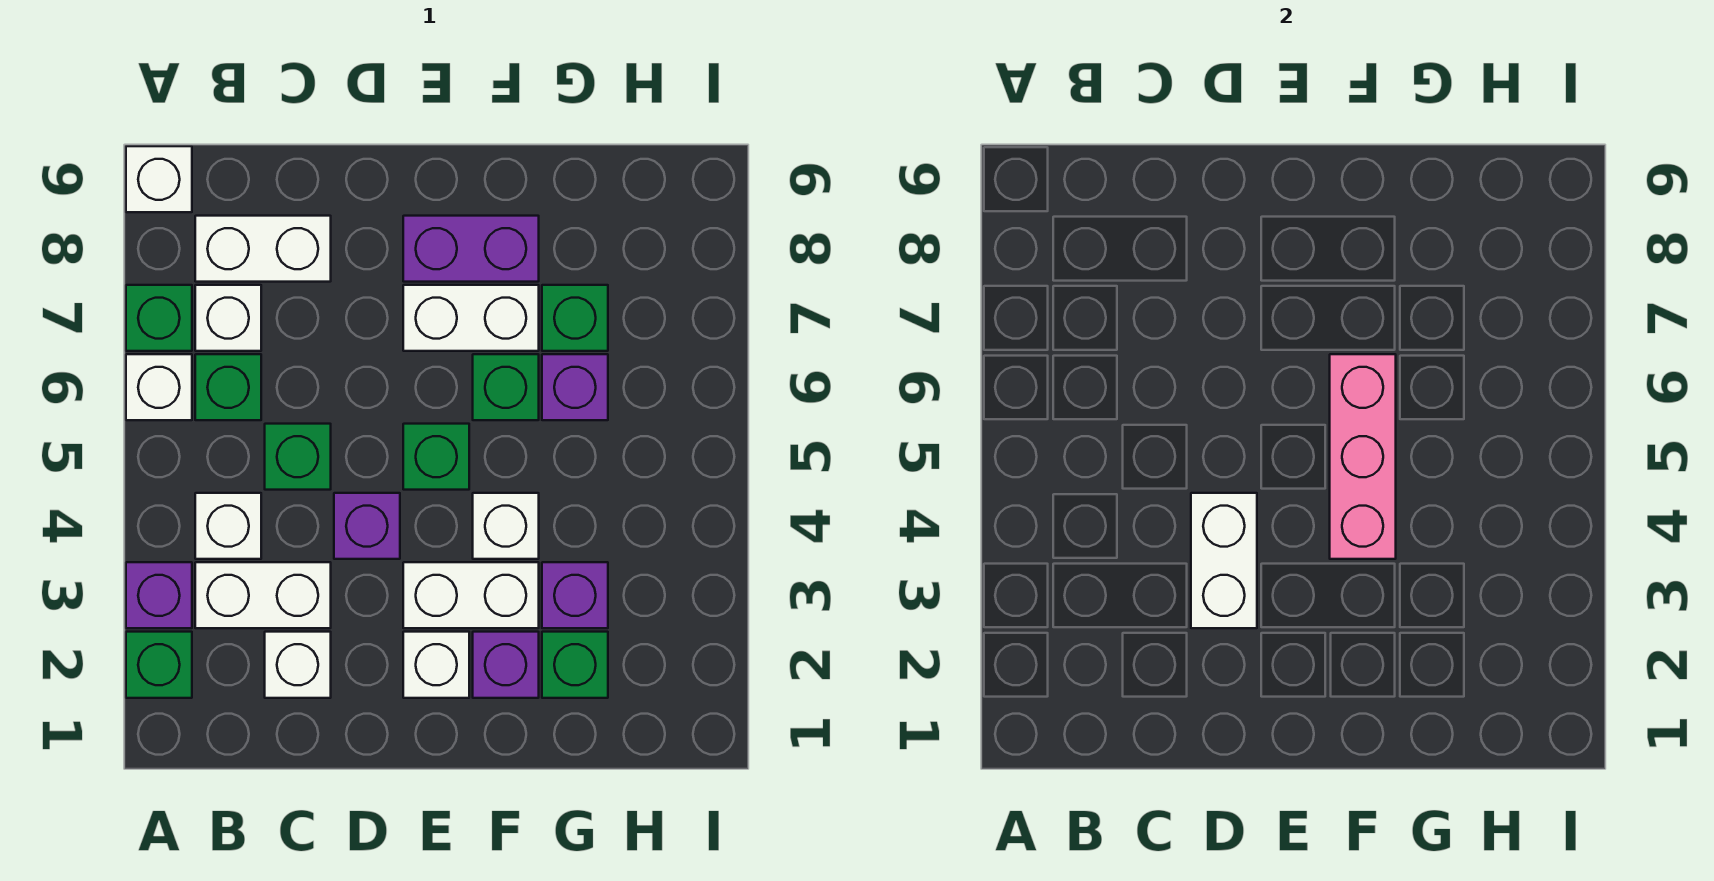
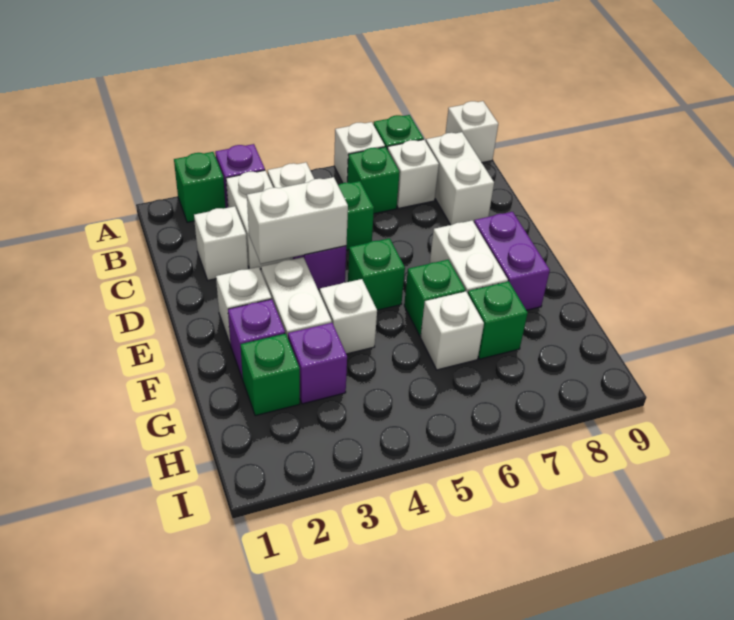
pink brick F4:F6 level 2 -> none
purple brick G6 level 1 -> white brick G6 level 1

